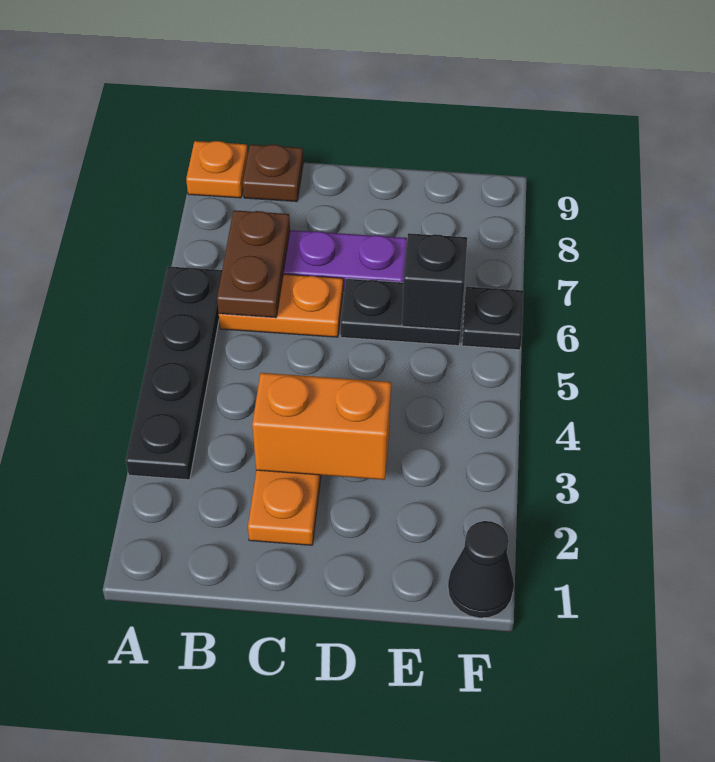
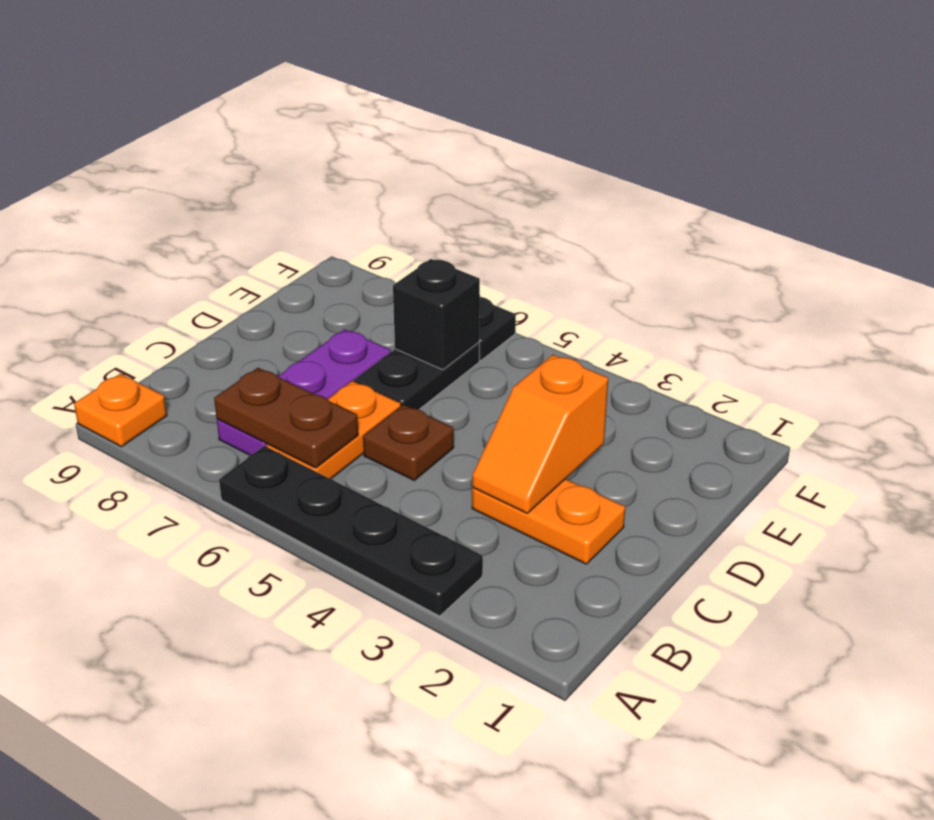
brown plate B9 level 1 -> brown plate C5 level 1
orange brick C3:D3 level 2 -> orange slope C3:D3 level 2 top D
black cone F1 level 1 -> none

